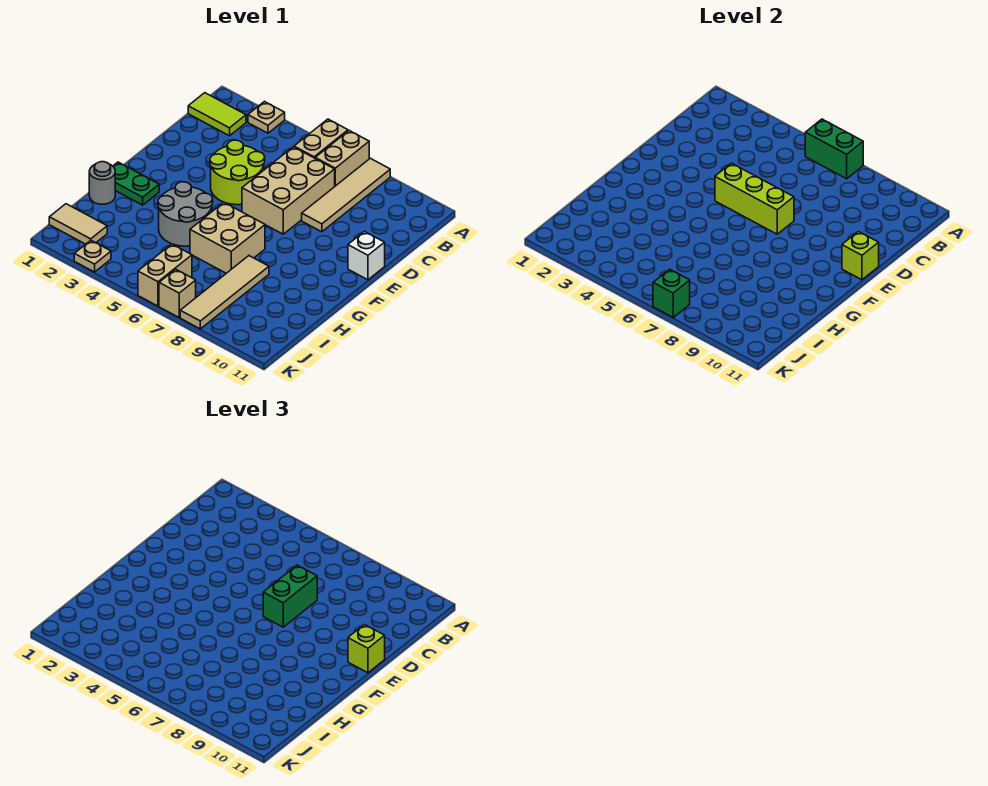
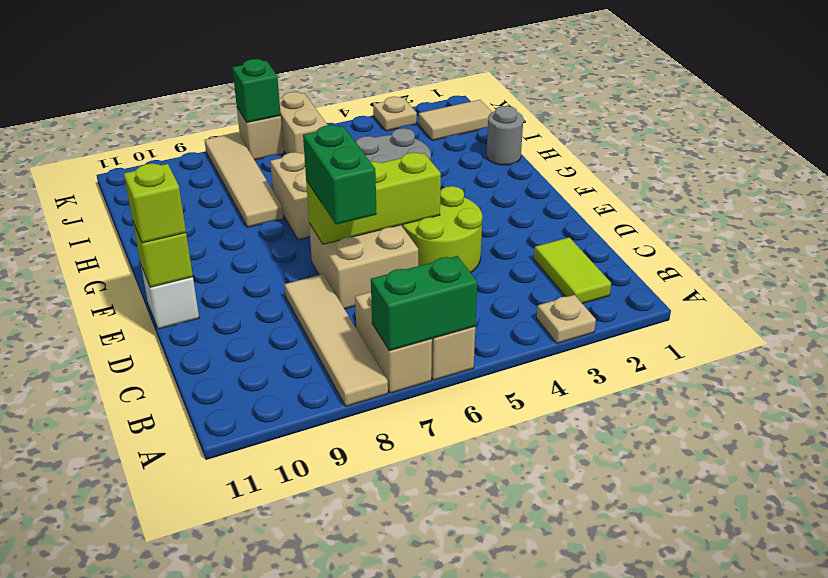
lime tile B1:B2 level 1 -> lime tile B2:C2 level 1
tan brick C6:E7 level 1 -> tan brick D6:E7 level 1
green plate G1:G2 level 1 -> none

